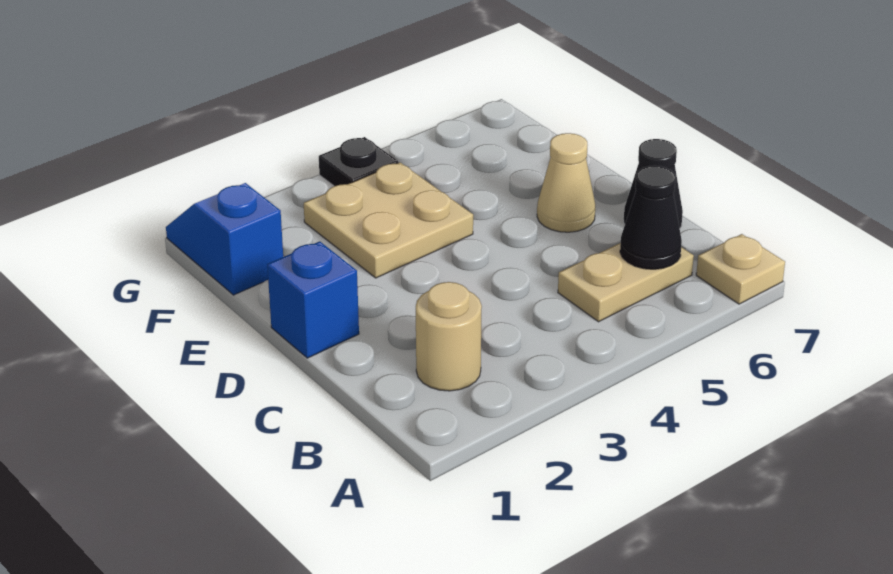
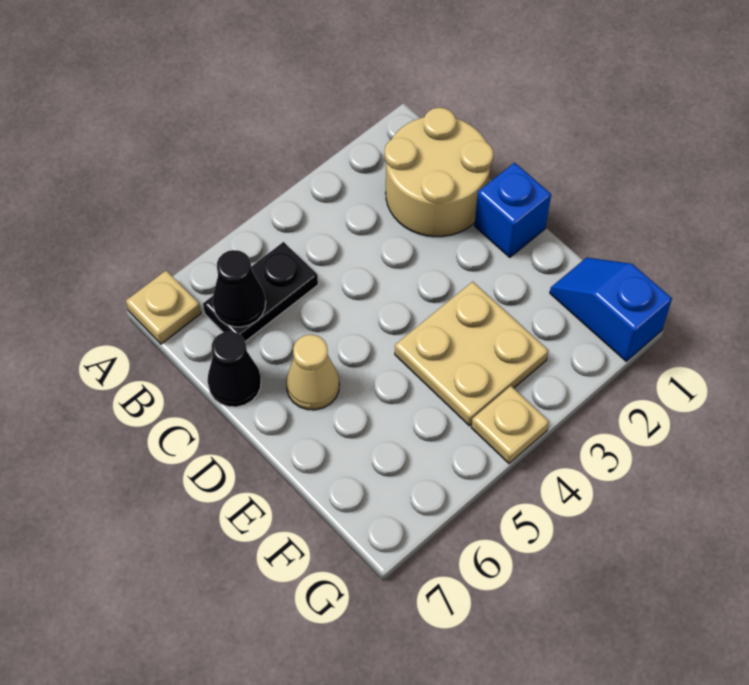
tan round brick B2 level 1 -> tan round brick B1:C2 level 1
tan plate B5:B6 level 1 -> black plate B5:B6 level 1
blue slope F1:G1 level 1 top F -> blue slope F1:G1 level 1 top G
black plate G4 level 1 -> tan plate G4 level 1

